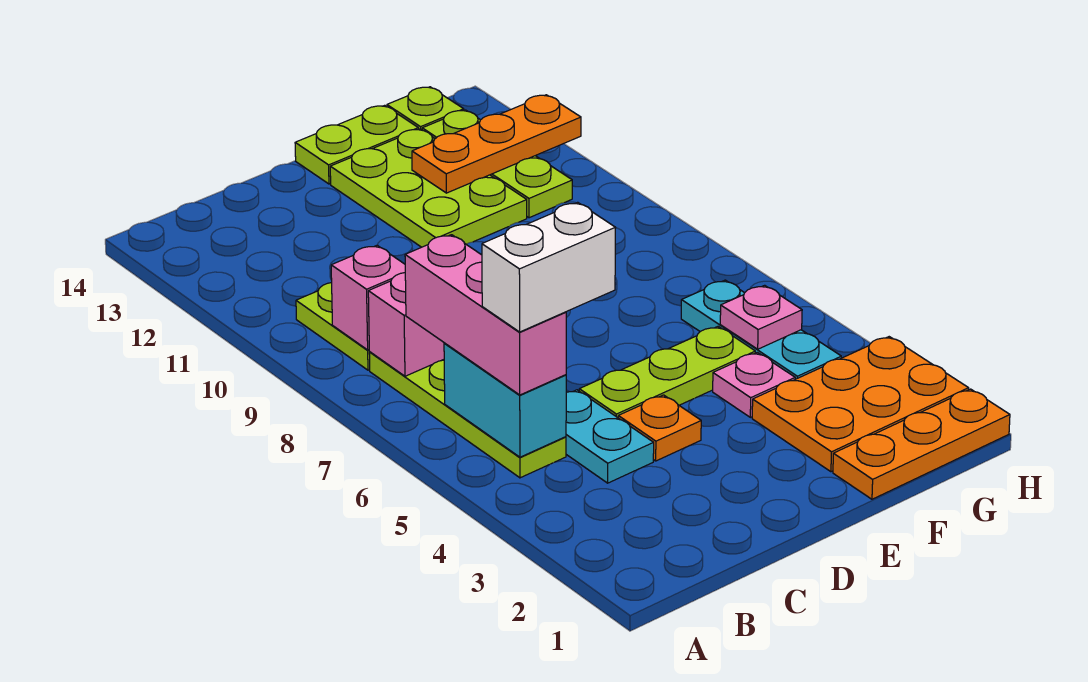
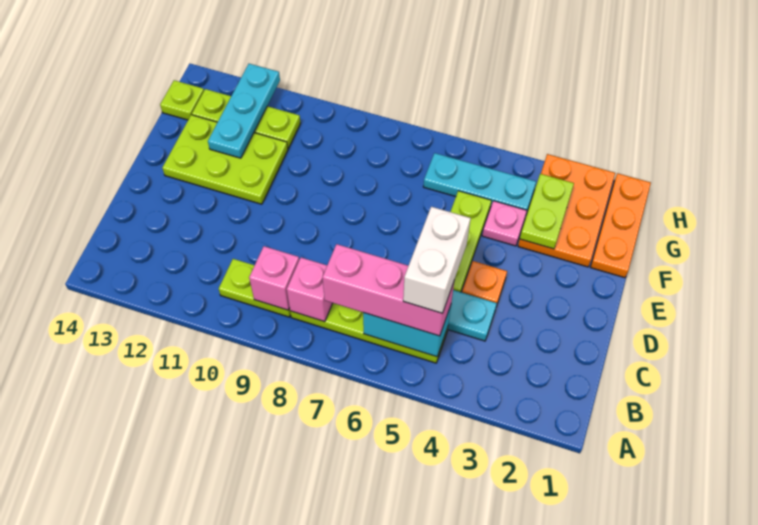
lime plate E14:F14 level 1 -> lime plate F3:G3 level 2
orange plate F12:H12 level 2 -> cyan plate F12:H12 level 2
pink plate G5 level 2 -> none

